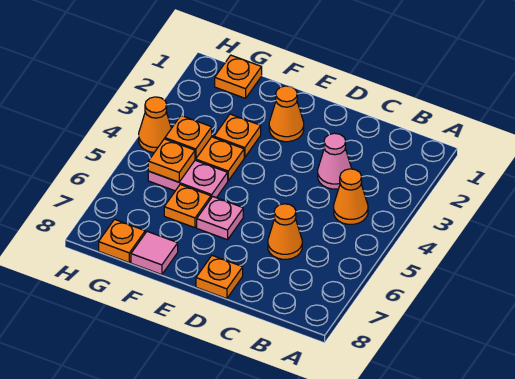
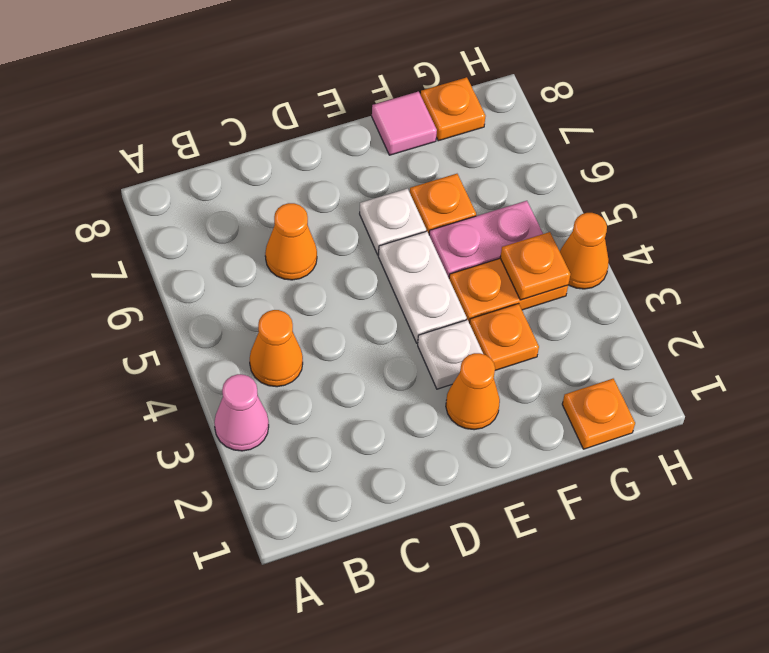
pink cone C3 level 1 -> pink cone A3 level 1
orange plate D8 level 1 -> none
none -> white plate E3 level 1
none -> white plate E4:E5 level 1
pink plate E6 level 1 -> white plate E6 level 1
orange plate G5 level 2 -> none

